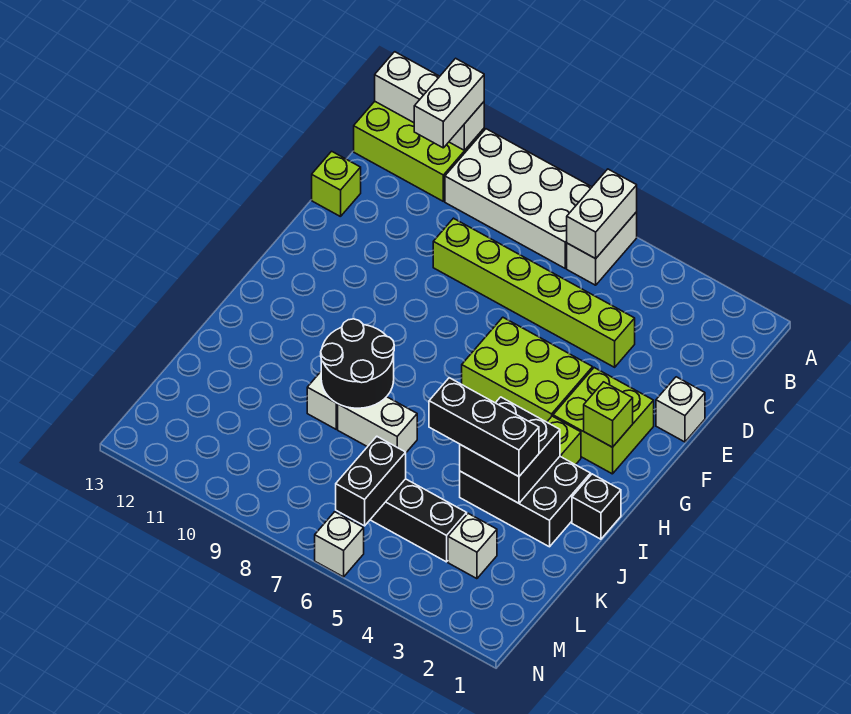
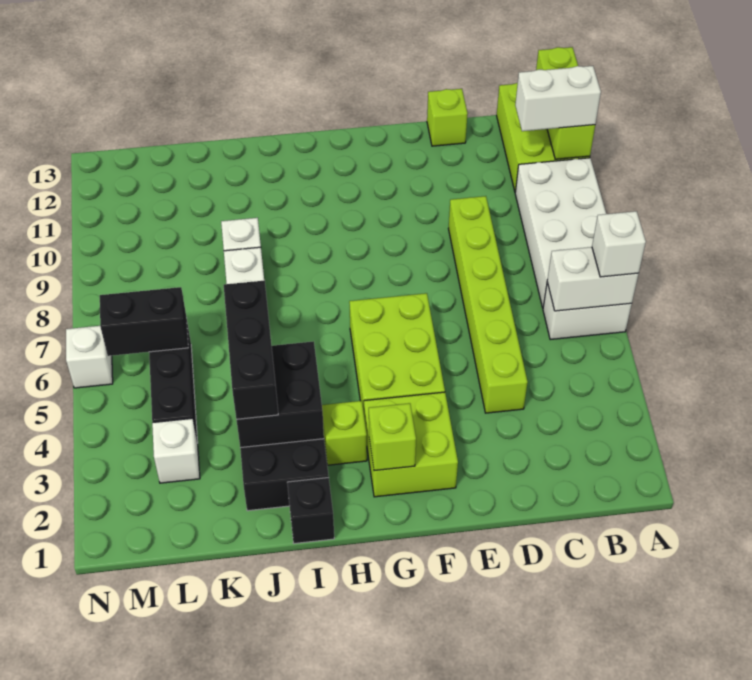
white brick A11:A13 level 2 -> lime brick A11:A13 level 2
white brick E1 level 1 -> white brick A6 level 3
black round brick I8:J9 level 2 -> none

